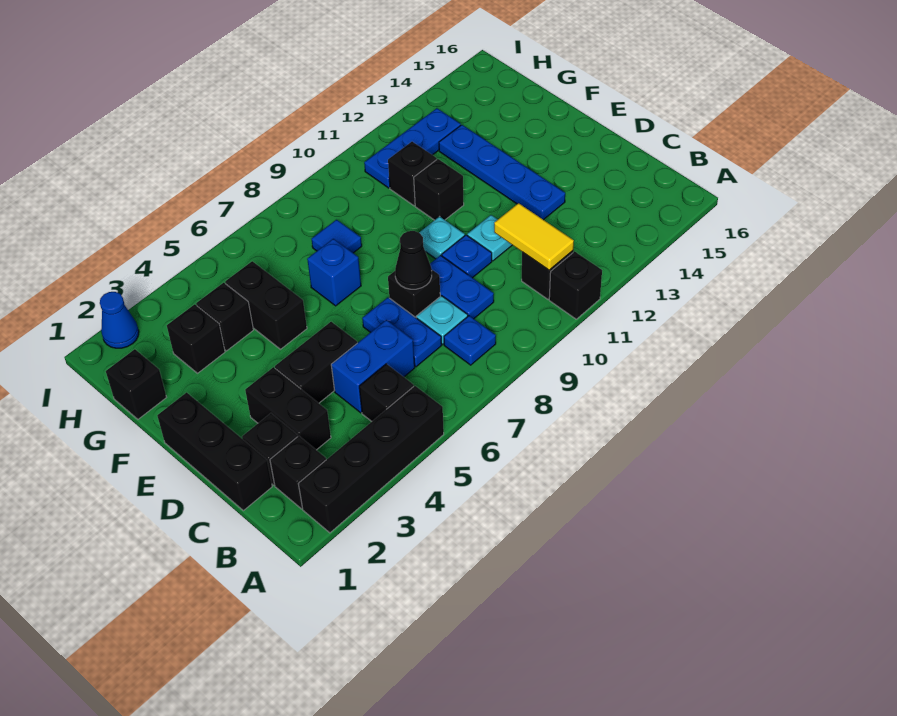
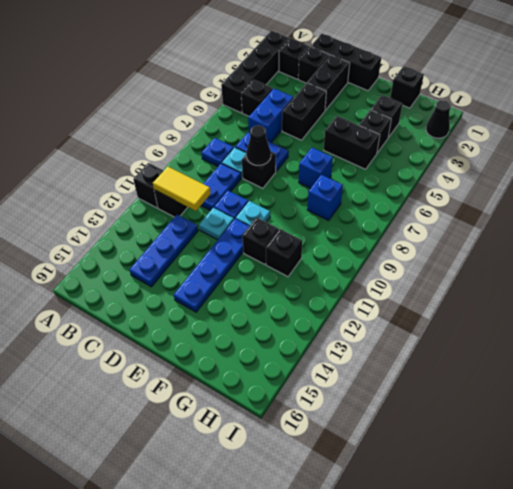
black brick C3:D3 level 1 -> black brick D2:D3 level 1
blue plate C9:D9 level 1 -> blue plate C9:C10 level 1
blue plate D13:G13 level 1 -> blue plate E11:E14 level 1
blue tile G8 level 1 -> blue brick G8 level 1
blue plate H11:H13 level 1 -> blue plate C12:C14 level 1
blue cone I2 level 1 -> black cone I2 level 1

